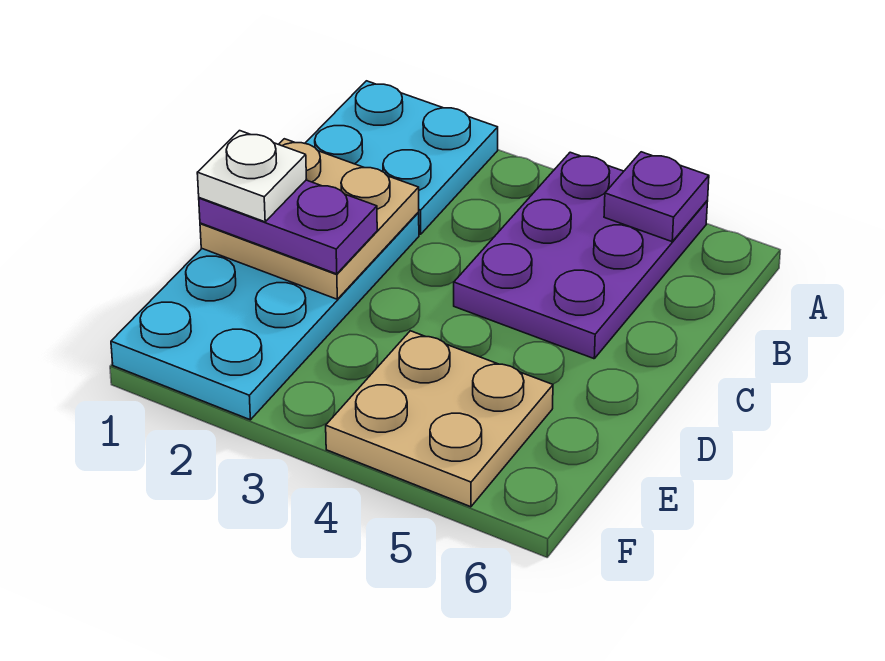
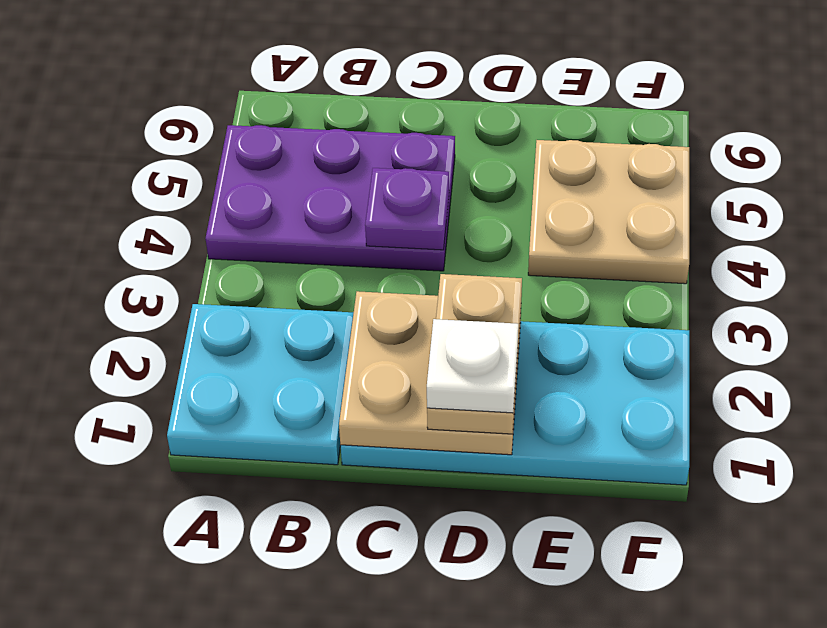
purple plate A5 level 2 -> purple plate C4 level 2
purple plate D1:D2 level 3 -> tan plate D1:D2 level 3

